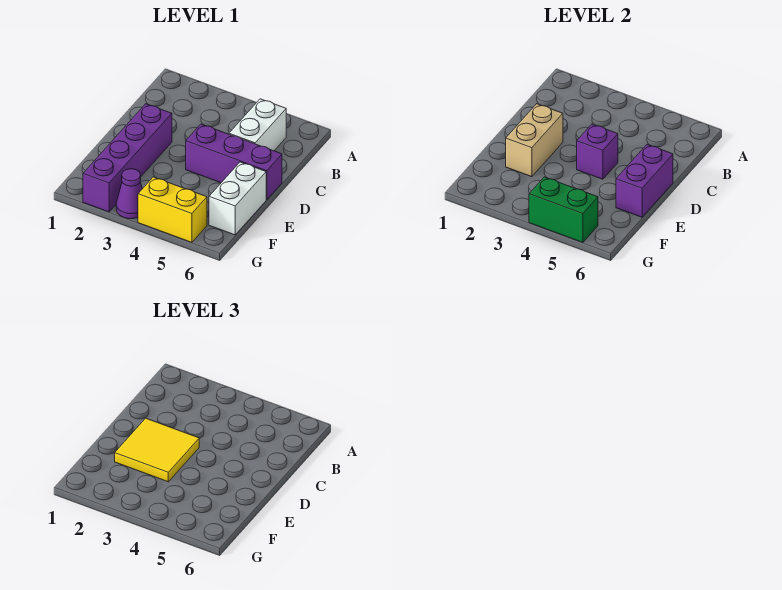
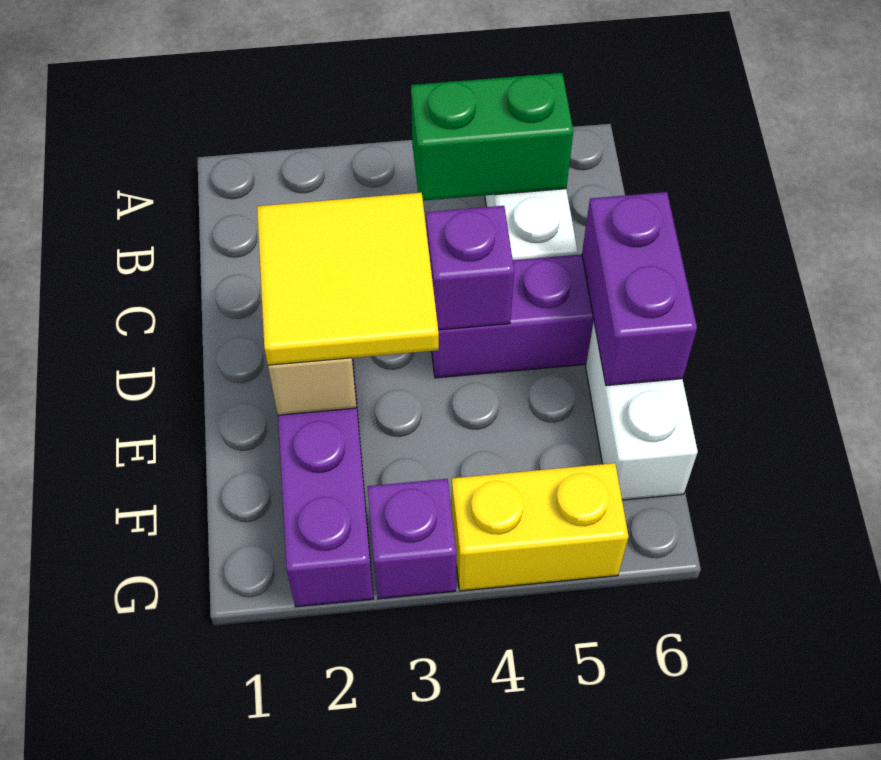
purple cone G3 level 1 -> purple brick G3 level 1
green brick G4:G5 level 2 -> green brick B4:B5 level 2

